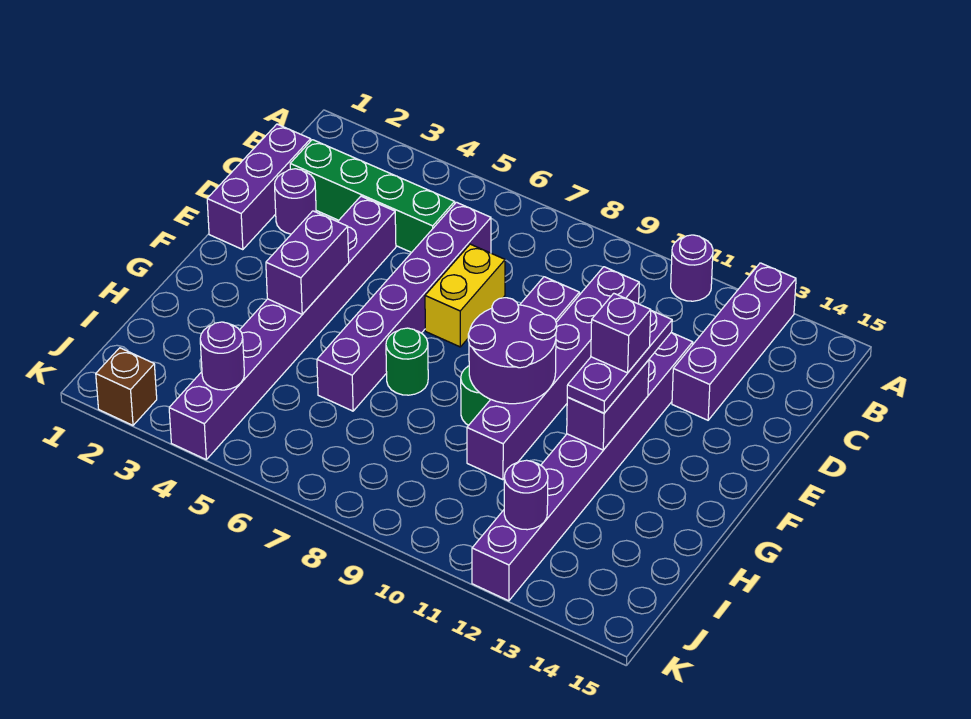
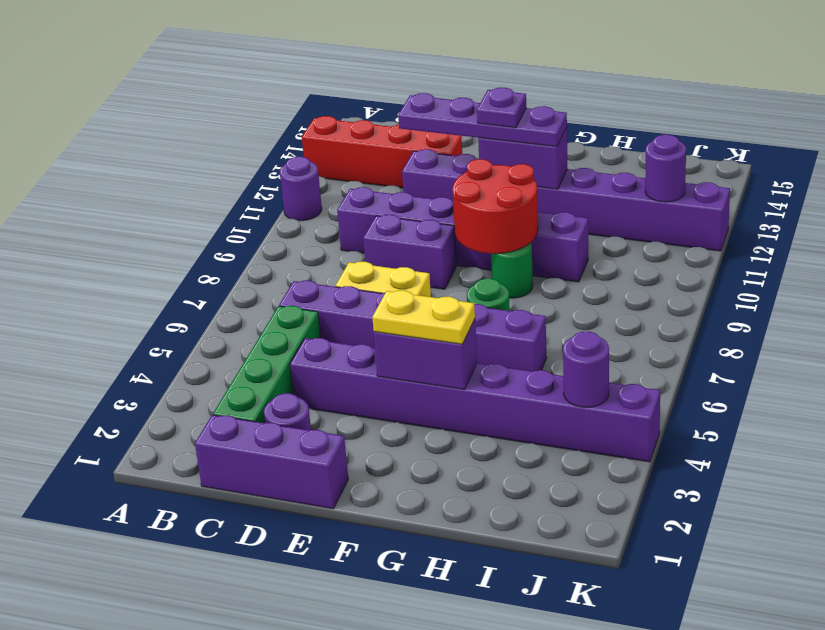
purple brick A13:D13 level 1 -> red brick A13:D13 level 1
purple plate E12:G12 level 3 -> purple plate D12:G12 level 3
none -> yellow plate F4:G4 level 3
purple round brick F9:G10 level 2 -> red round brick F9:G10 level 2
purple brick F12 level 4 -> purple plate F12 level 4
brown brick K2 level 1 -> none

